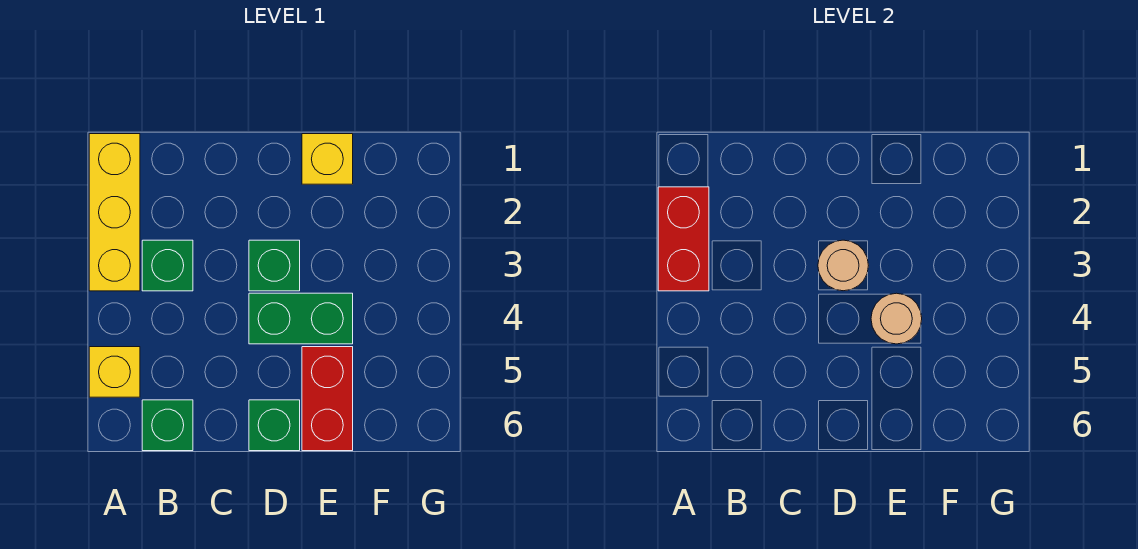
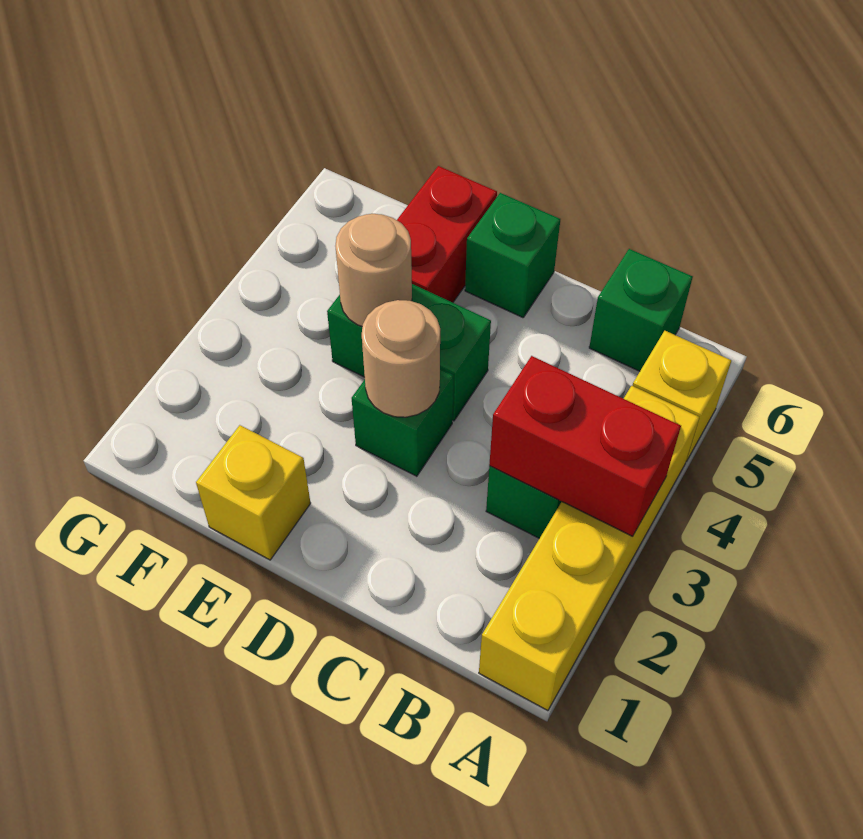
yellow brick A1:A3 level 1 -> yellow brick A1:A4 level 1
red brick A2:A3 level 2 -> red brick A3:B3 level 2

